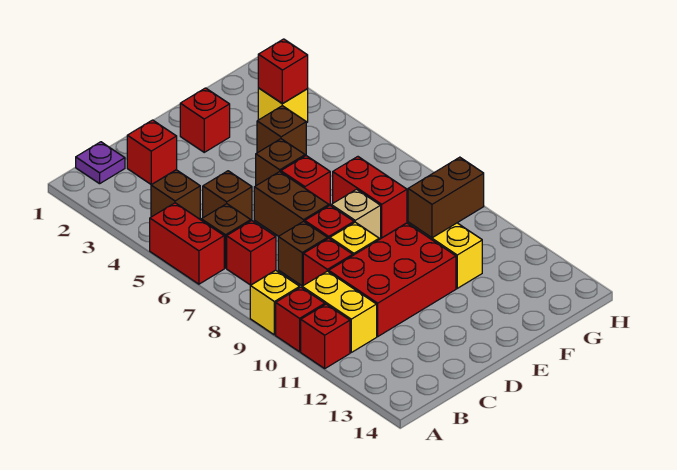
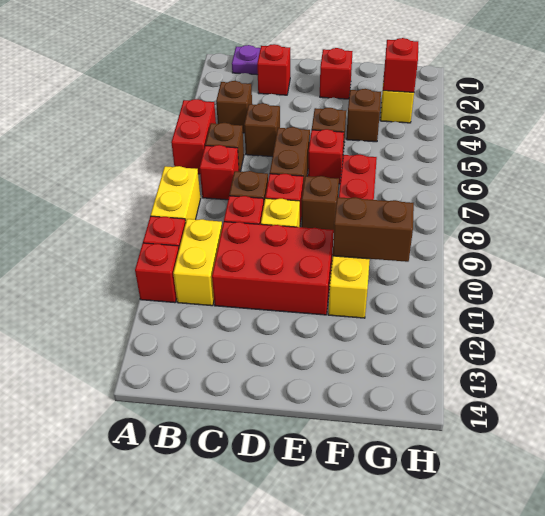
yellow brick A9 level 1 -> yellow brick A8:A9 level 1
tan brick E8 level 1 -> brown brick E8 level 1

